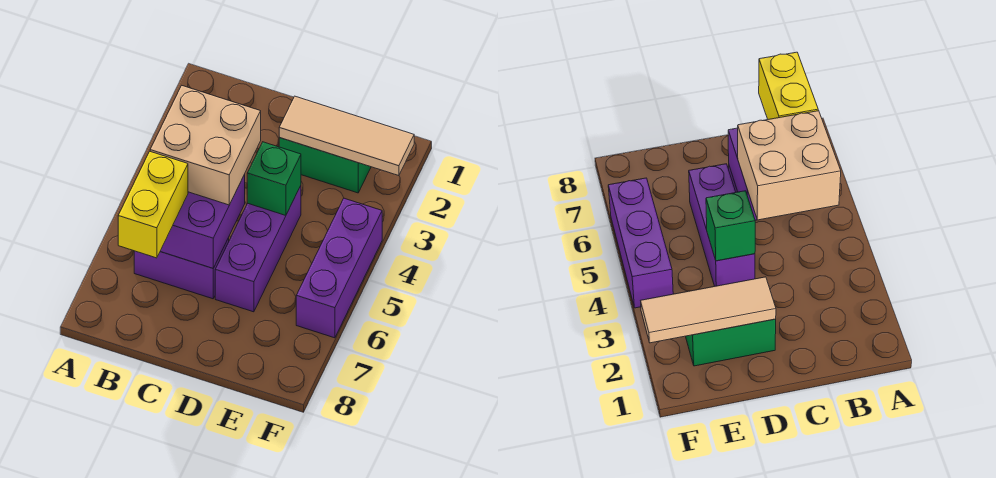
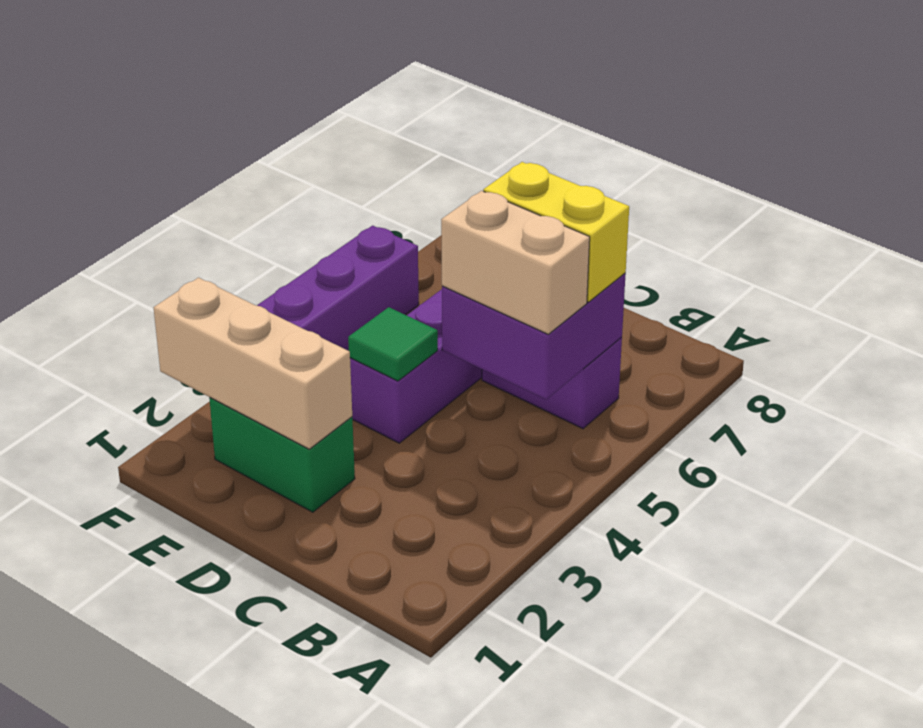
tan brick B4:C5 level 3 -> tan brick B5:C5 level 3
yellow brick B6:B7 level 3 -> yellow brick B6:C6 level 3
tan tile D2:F2 level 2 -> tan brick D2:F2 level 2
green brick D4 level 2 -> green tile D4 level 2

